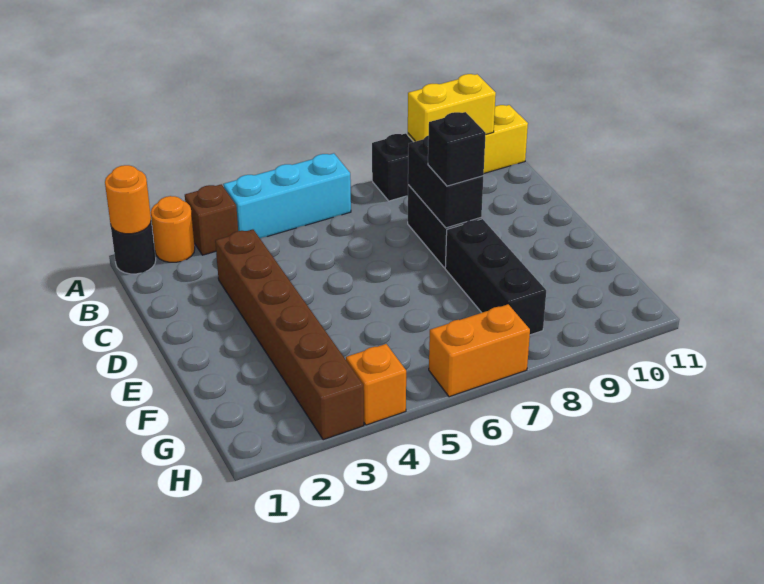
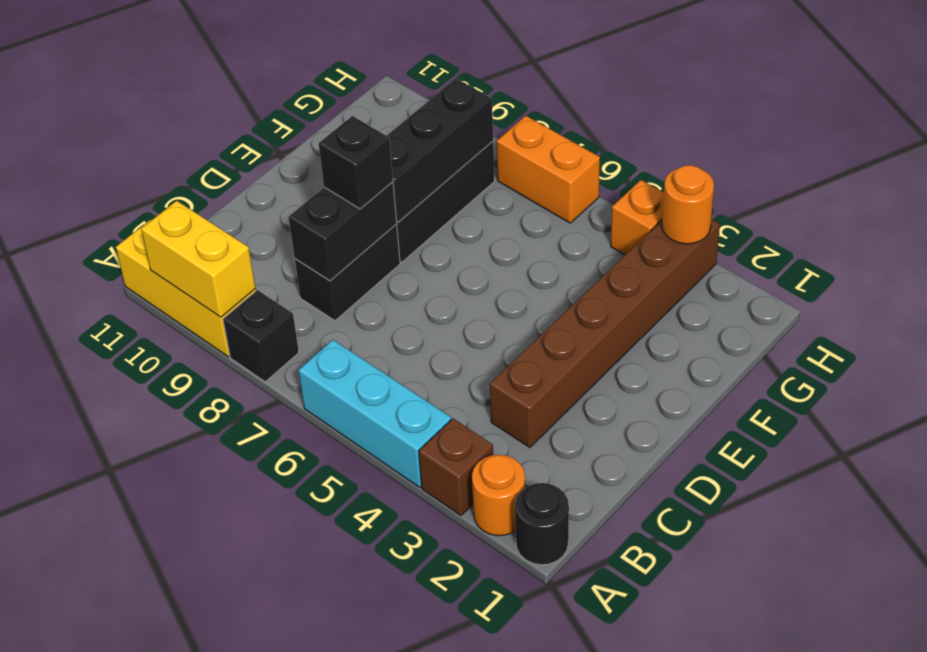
orange round brick A1 level 2 -> orange round brick H3 level 2
none -> black brick E8:G8 level 2

